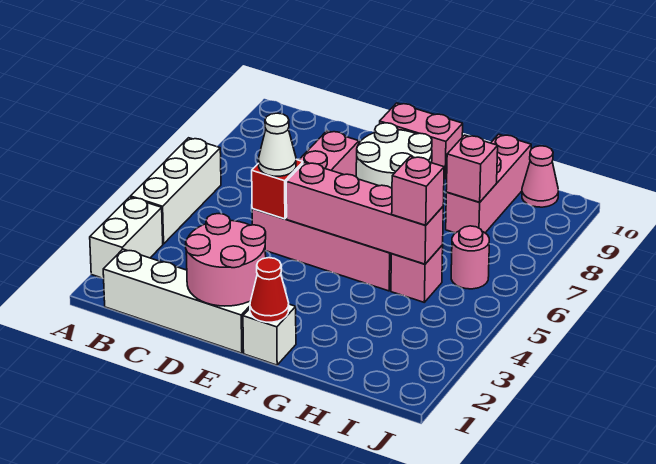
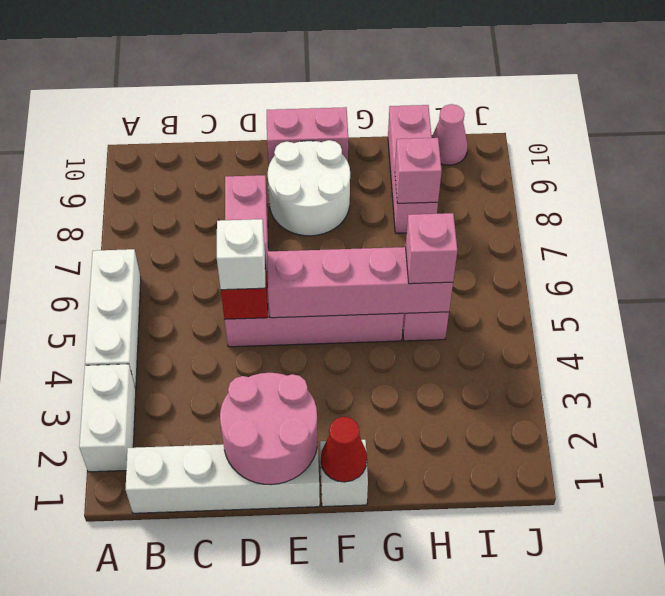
white cone D5 level 3 -> white brick D5 level 3
pink round brick I6 level 1 -> none

